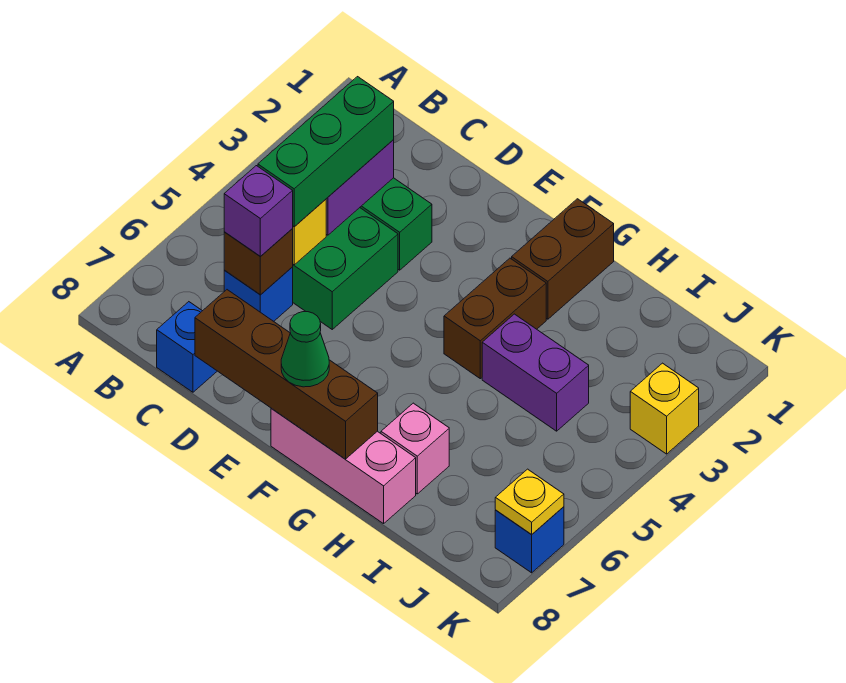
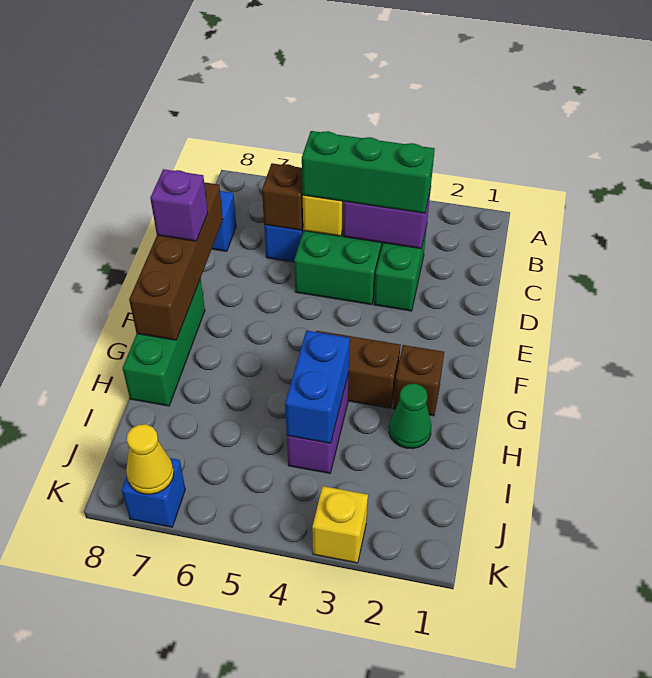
purple brick C6 level 3 -> purple brick E8 level 3
pink brick F8:H8 level 1 -> green brick F8:H8 level 1
green cone F8 level 3 -> green cone H2 level 1
brown brick G1:G2 level 1 -> brown brick G2 level 1
none -> blue brick H4:I4 level 2
pink brick H7 level 1 -> none
yellow plate K7 level 2 -> yellow cone K7 level 2

